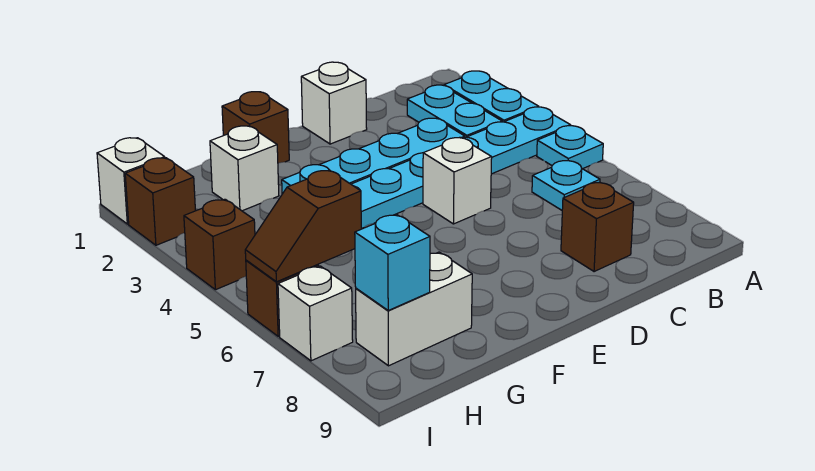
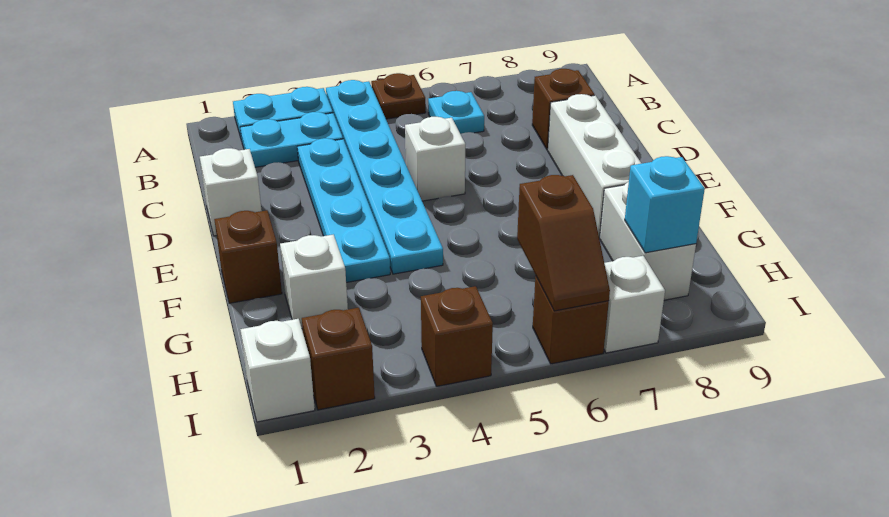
cyan plate A5 level 1 -> brown plate A5 level 1
none -> white brick D8:F8 level 1

